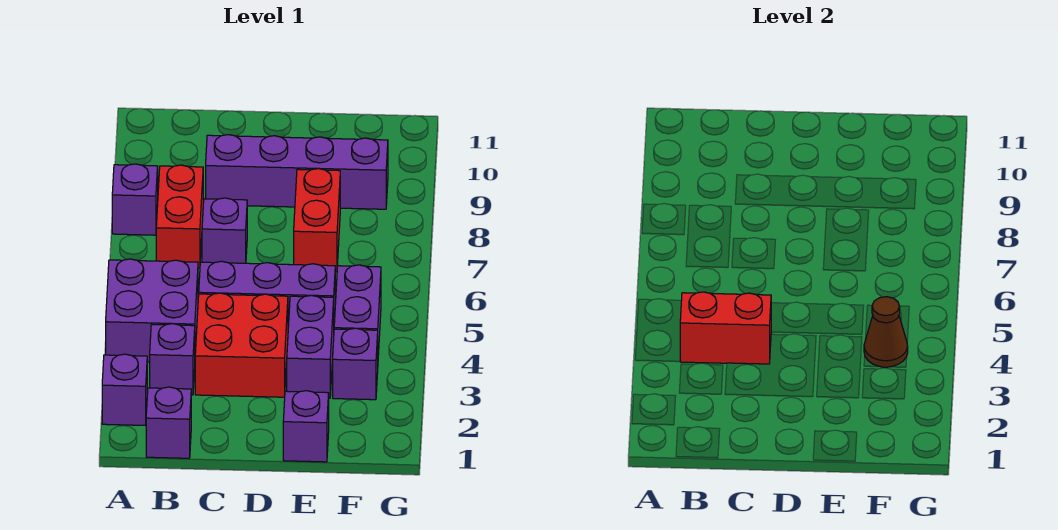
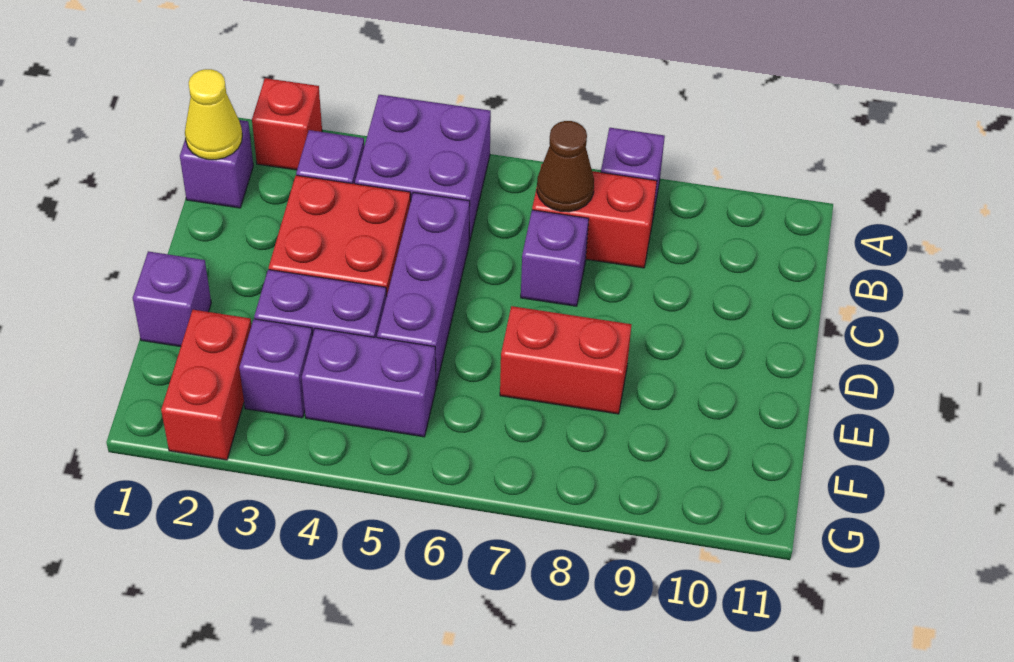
purple brick A2 level 1 -> red brick A2 level 1
none -> yellow cone B1 level 2
red brick B4:C4 level 2 -> red brick F2:G2 level 1
purple brick C9:F9 level 1 -> none
brown cone F4 level 2 -> brown cone B7 level 2

